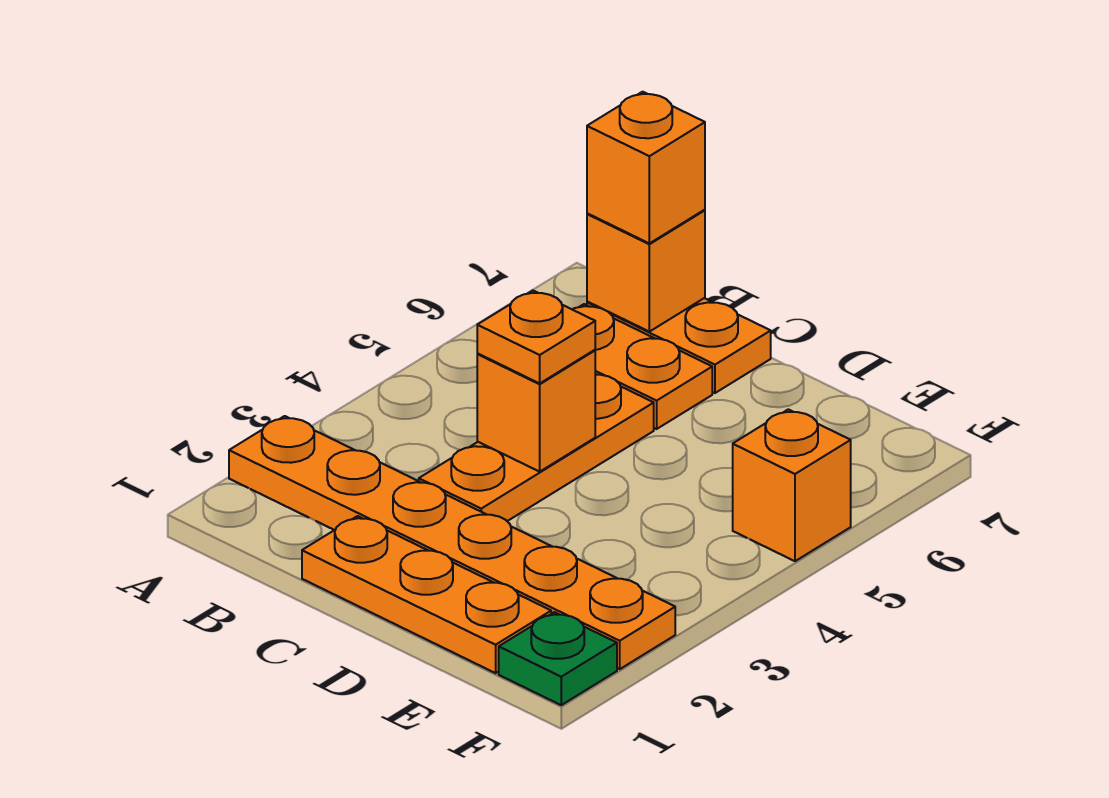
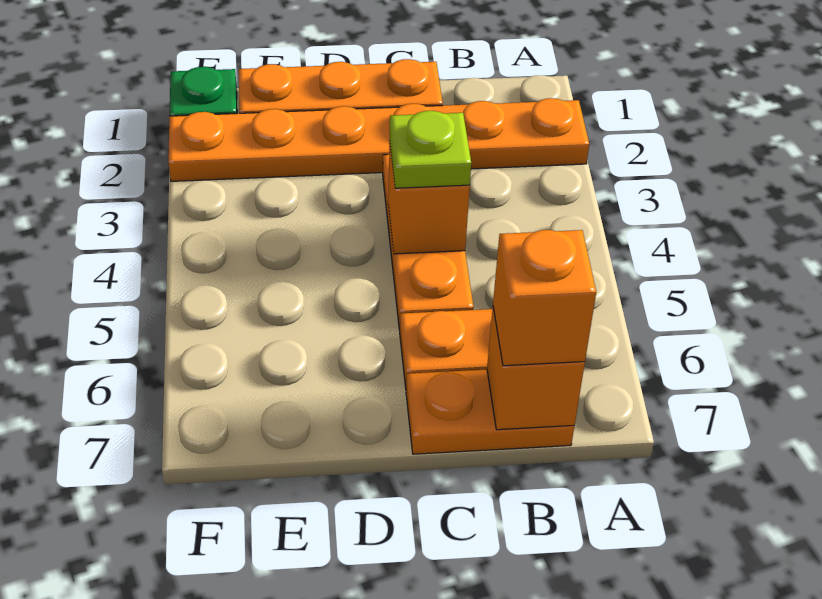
orange plate C4 level 3 -> lime plate C4 level 3
orange brick F5 level 1 -> none

